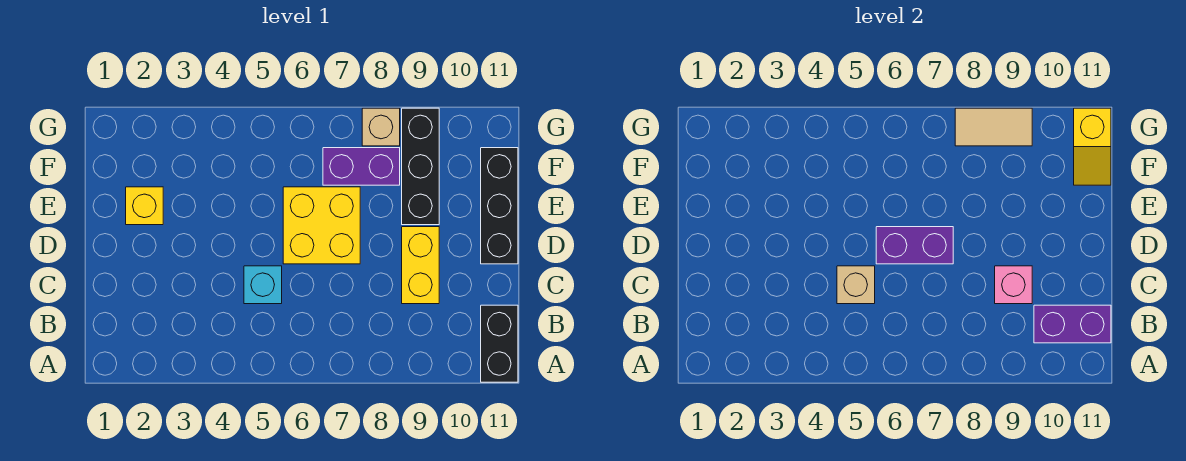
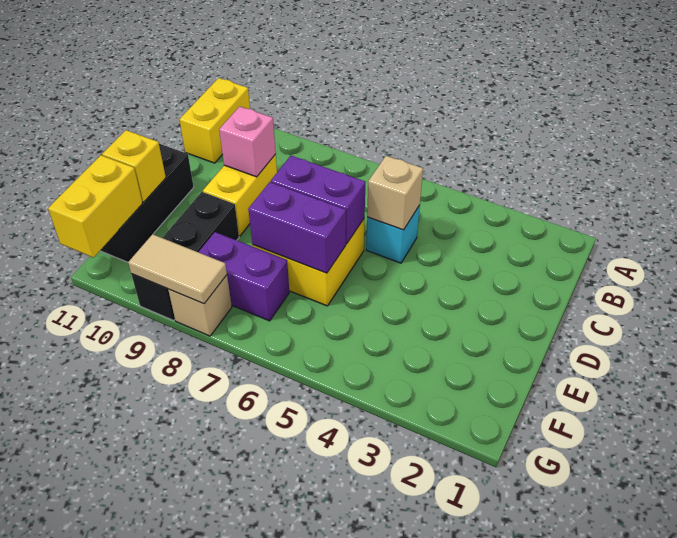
black brick A11:B11 level 1 -> yellow brick A11:B11 level 1
purple brick B10:B11 level 2 -> purple brick E6:E7 level 2
yellow brick E2 level 1 -> yellow brick E11 level 2
yellow slope F11:G11 level 2 top G -> yellow brick F11:G11 level 2

